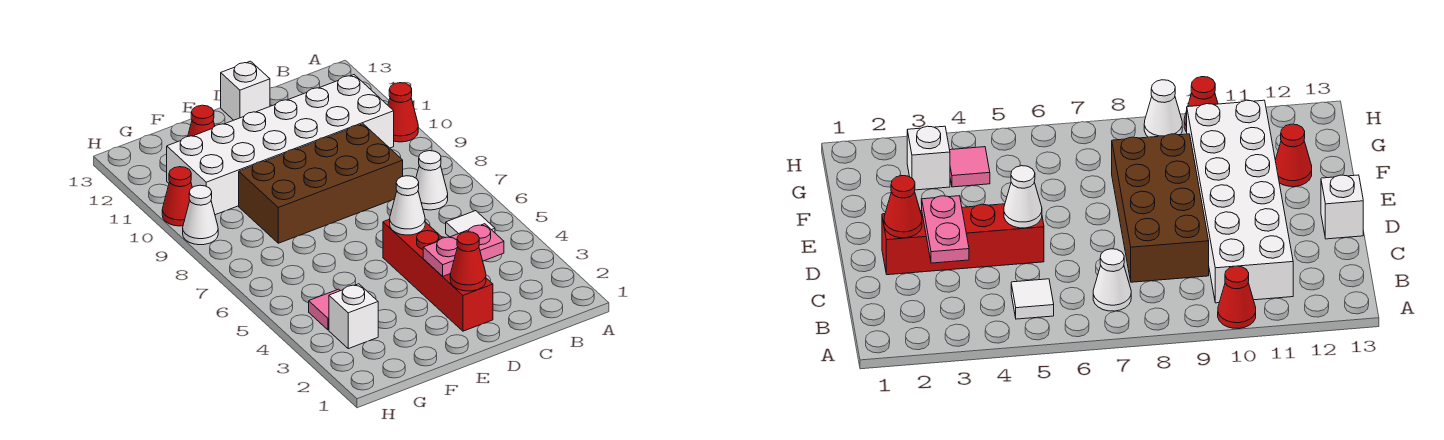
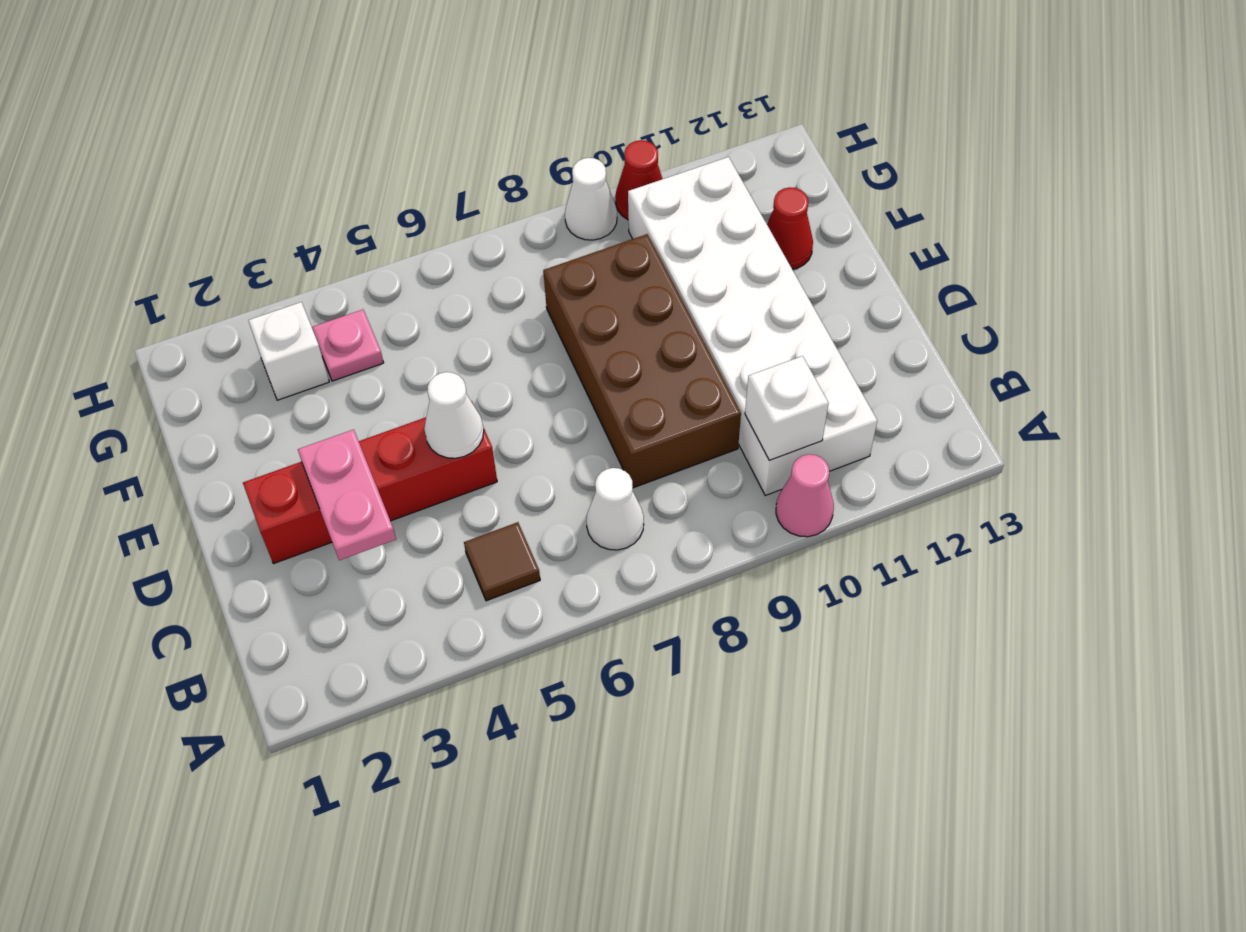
red cone A10 level 1 -> pink cone A10 level 1
white tile B5 level 1 -> brown tile B5 level 1
red cone D2 level 2 -> none
white brick D13 level 1 -> white brick B10 level 2
pink tile G4 level 1 -> pink plate G4 level 1

